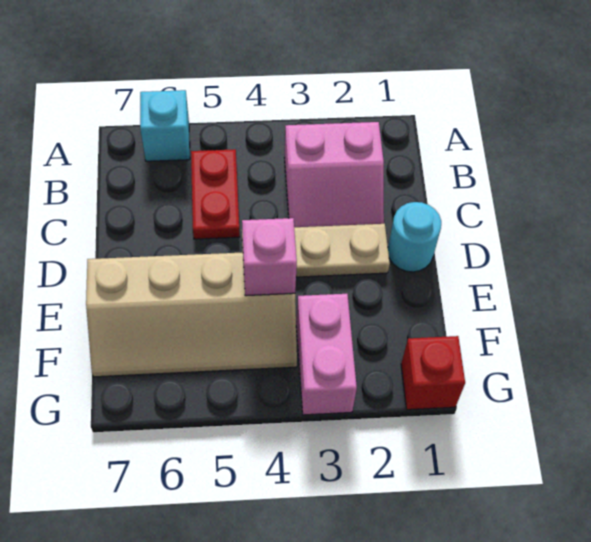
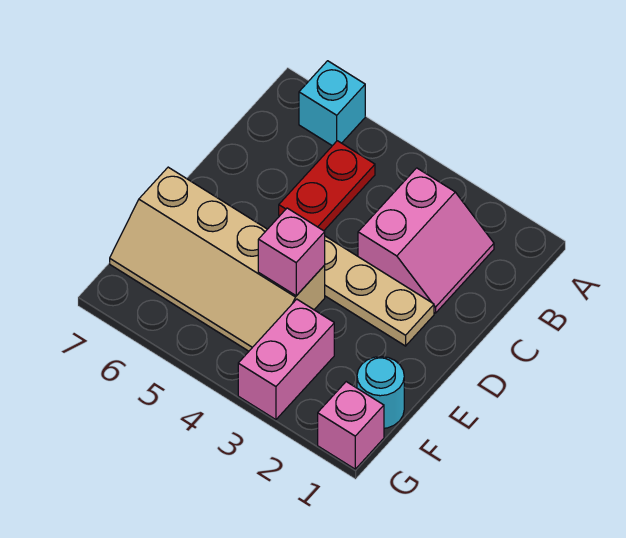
pink slope B2:C3 level 1 top B -> pink slope B2:C3 level 1 top 3
cyan round brick D1 level 1 -> cyan round brick F1 level 1
red brick G1 level 1 -> pink brick G1 level 1

